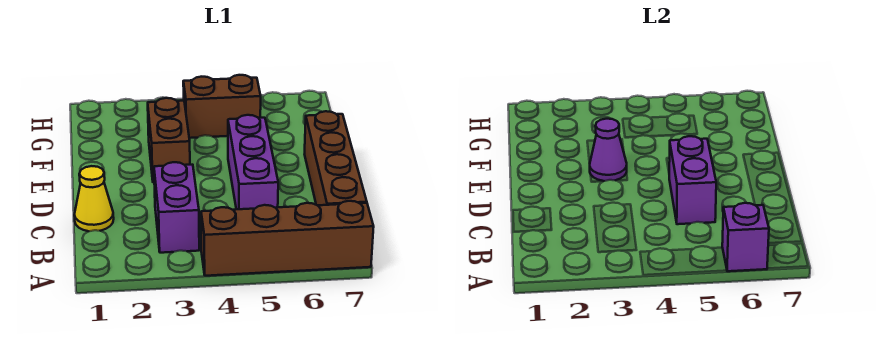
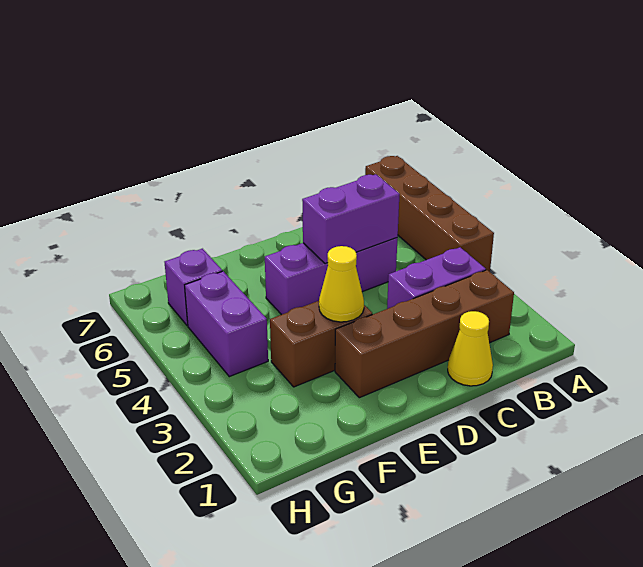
purple brick A6 level 2 -> purple brick G6 level 1
brown brick B7:E7 level 1 -> brown brick B2:E2 level 1
purple cone E3 level 2 -> yellow cone E3 level 2
brown brick G4:G5 level 1 -> purple brick G4:G5 level 1

